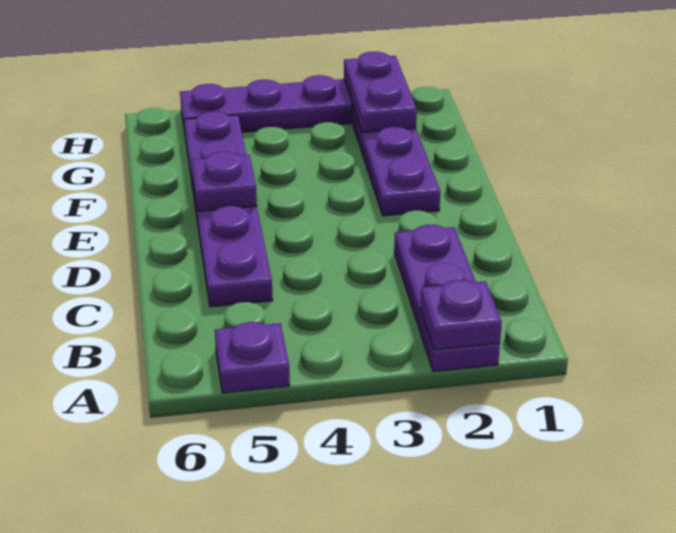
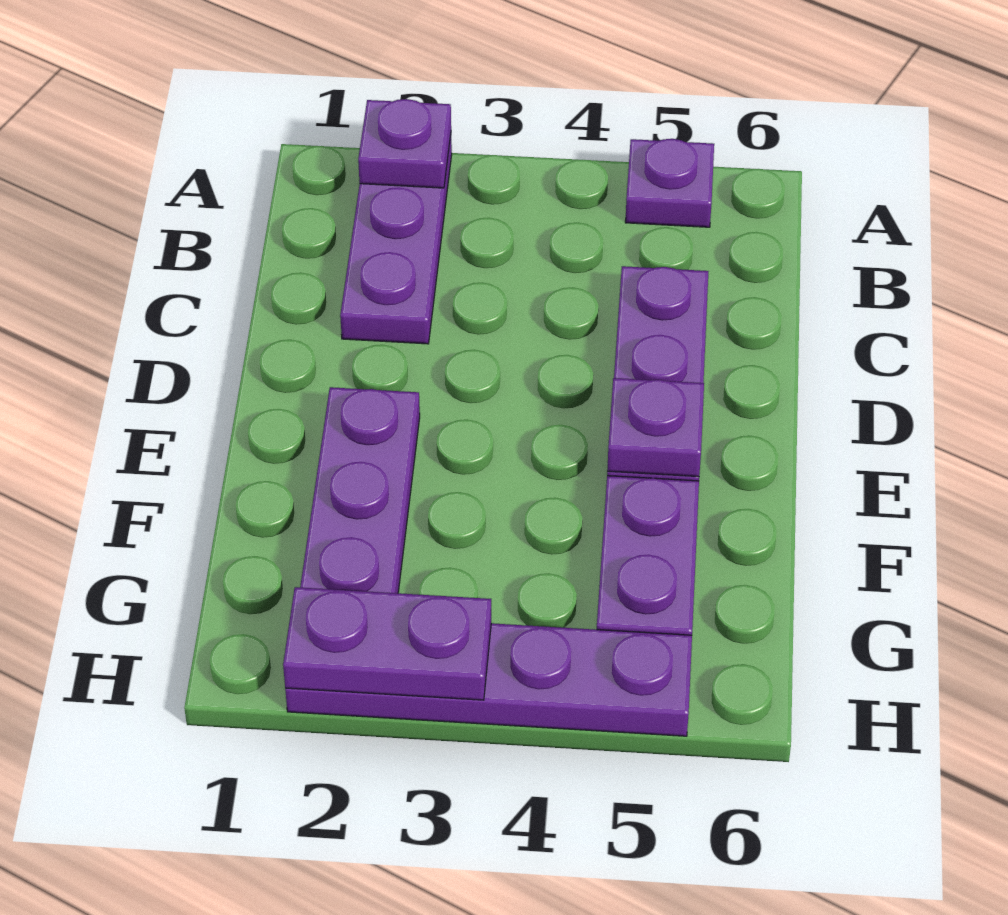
purple plate G2:H2 level 2 -> purple plate H2:H3 level 2

